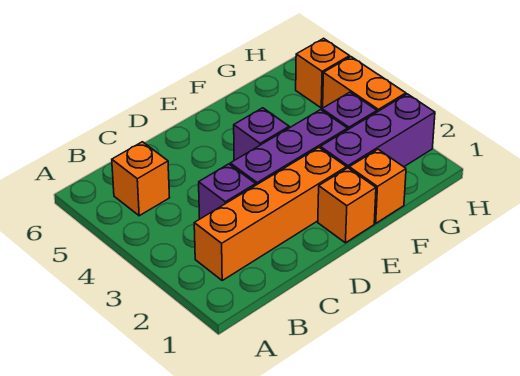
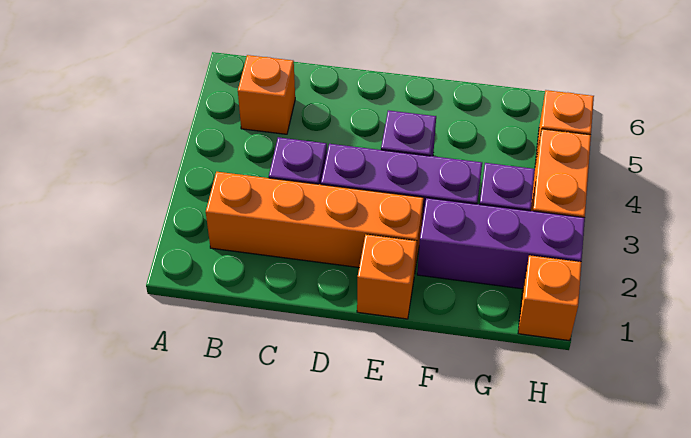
orange brick F1 level 1 -> orange brick H1 level 1

